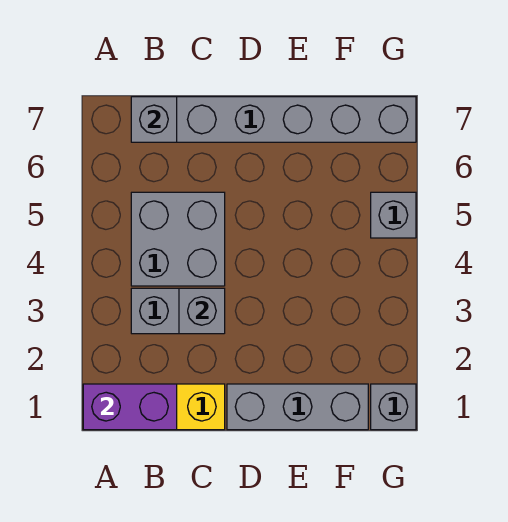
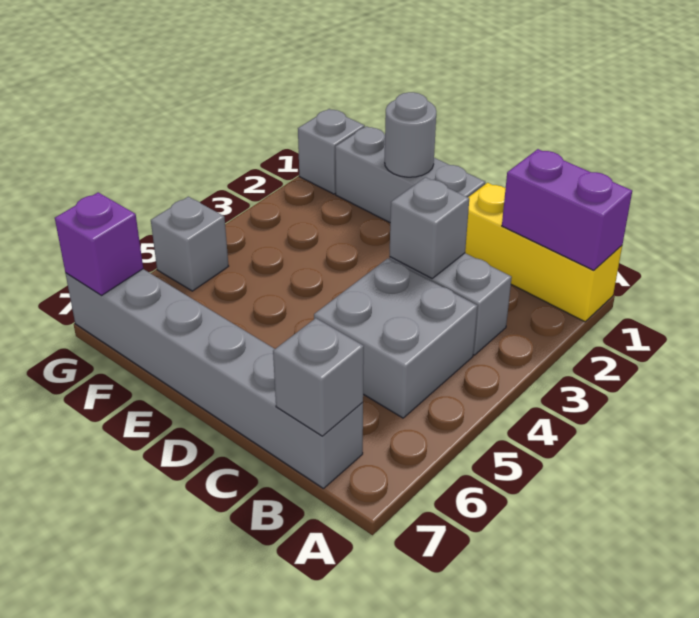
none -> grey round brick E1 level 2
none -> purple brick G7 level 2

